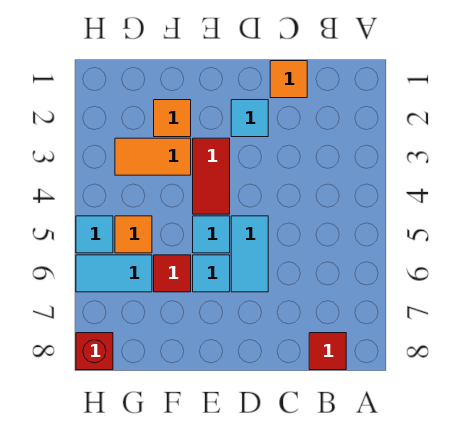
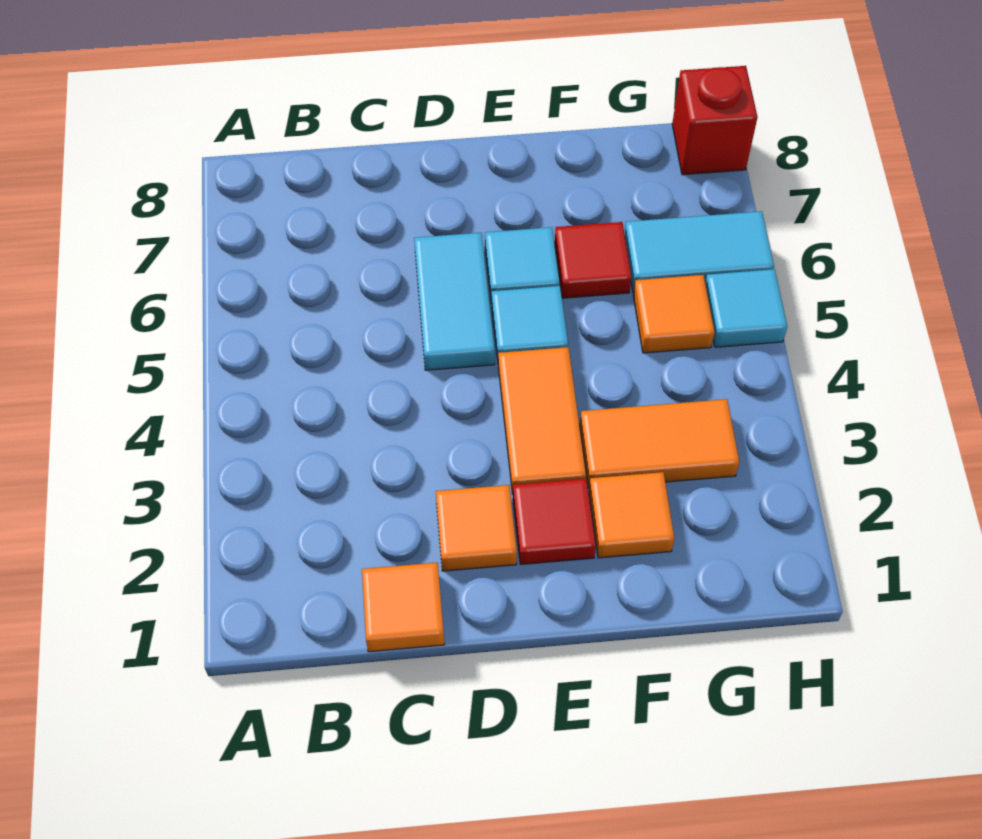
red tile B8 level 1 -> red tile E2 level 1
cyan tile D2 level 1 -> orange tile D2 level 1
red tile E3:E4 level 1 -> orange tile E3:E4 level 1

